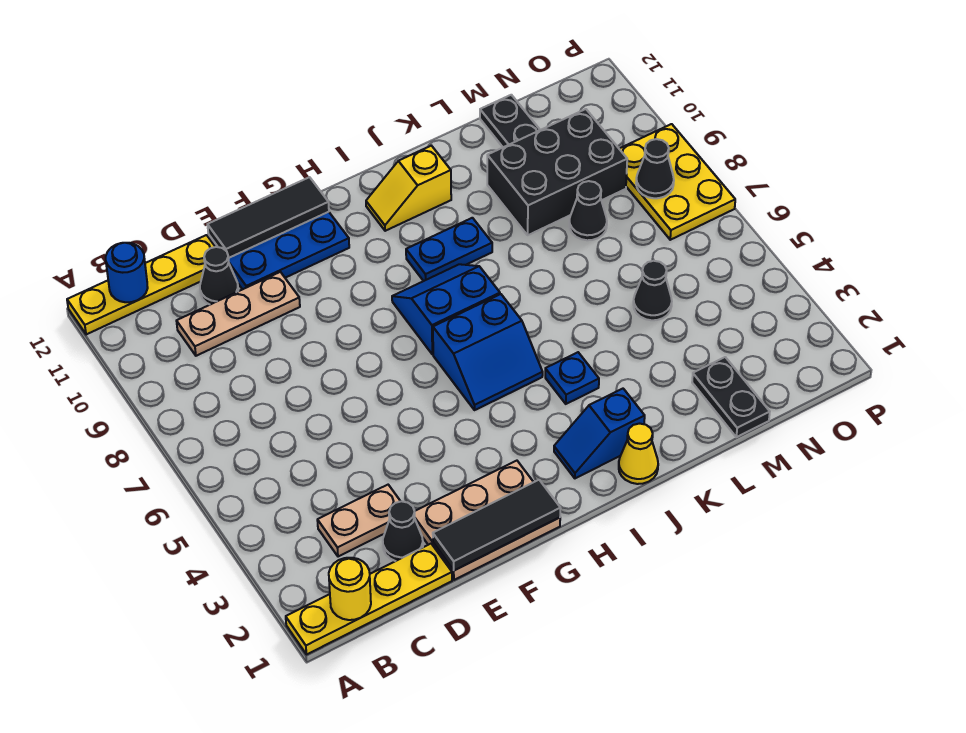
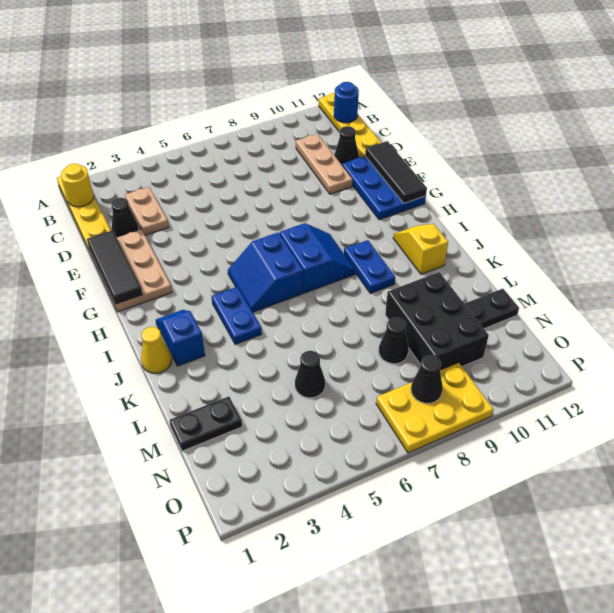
blue plate J4 level 1 -> blue plate I4:J4 level 1

